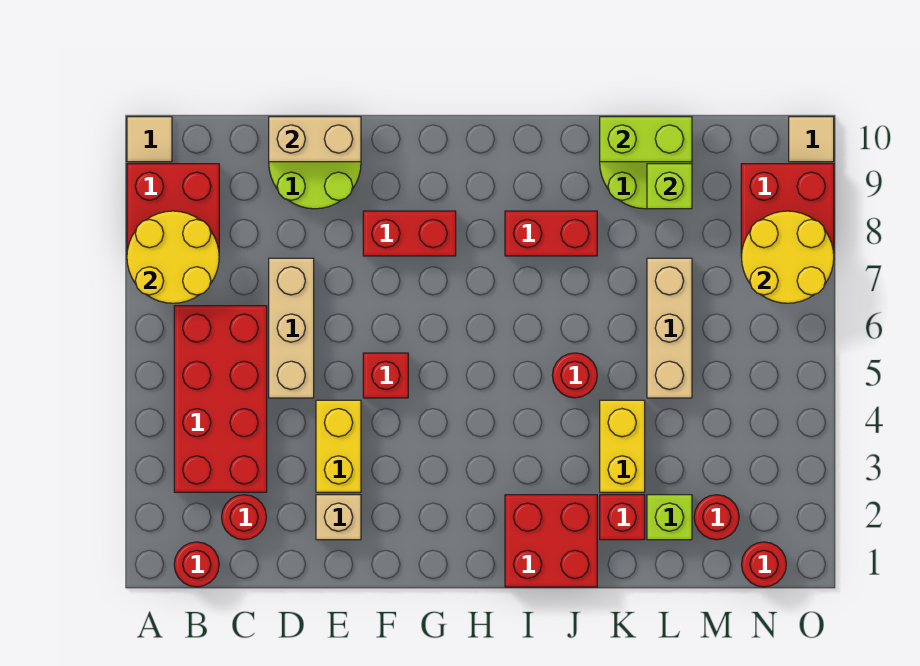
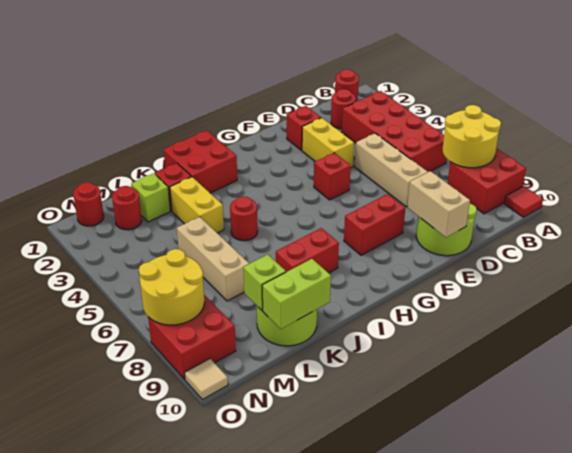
tan tile A10 level 1 -> red tile A10 level 1
tan brick D10:E10 level 2 -> tan brick E9:E10 level 2
tan brick E2 level 1 -> red brick E2 level 1

